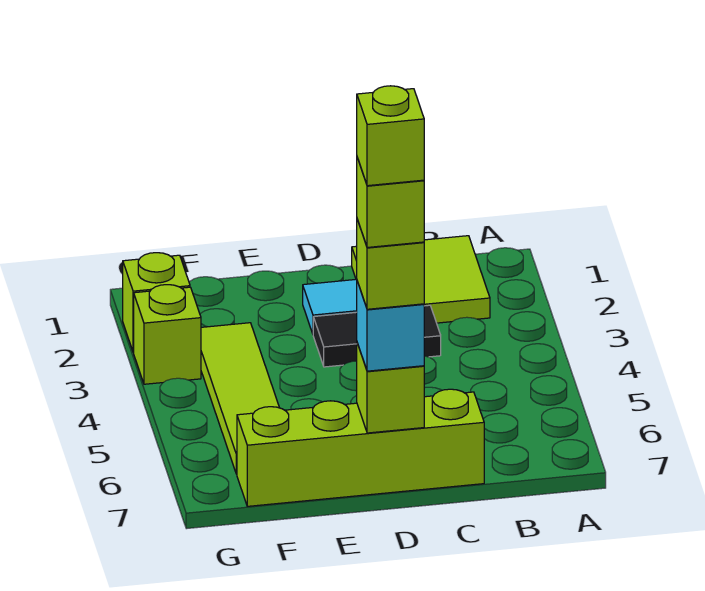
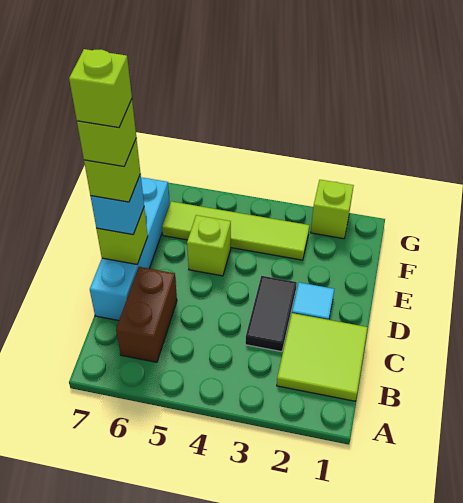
none -> brown brick B6:C6 level 1
lime brick C7:F7 level 1 -> cyan brick C7:F7 level 1
lime brick G3 level 1 -> lime brick E5 level 1

